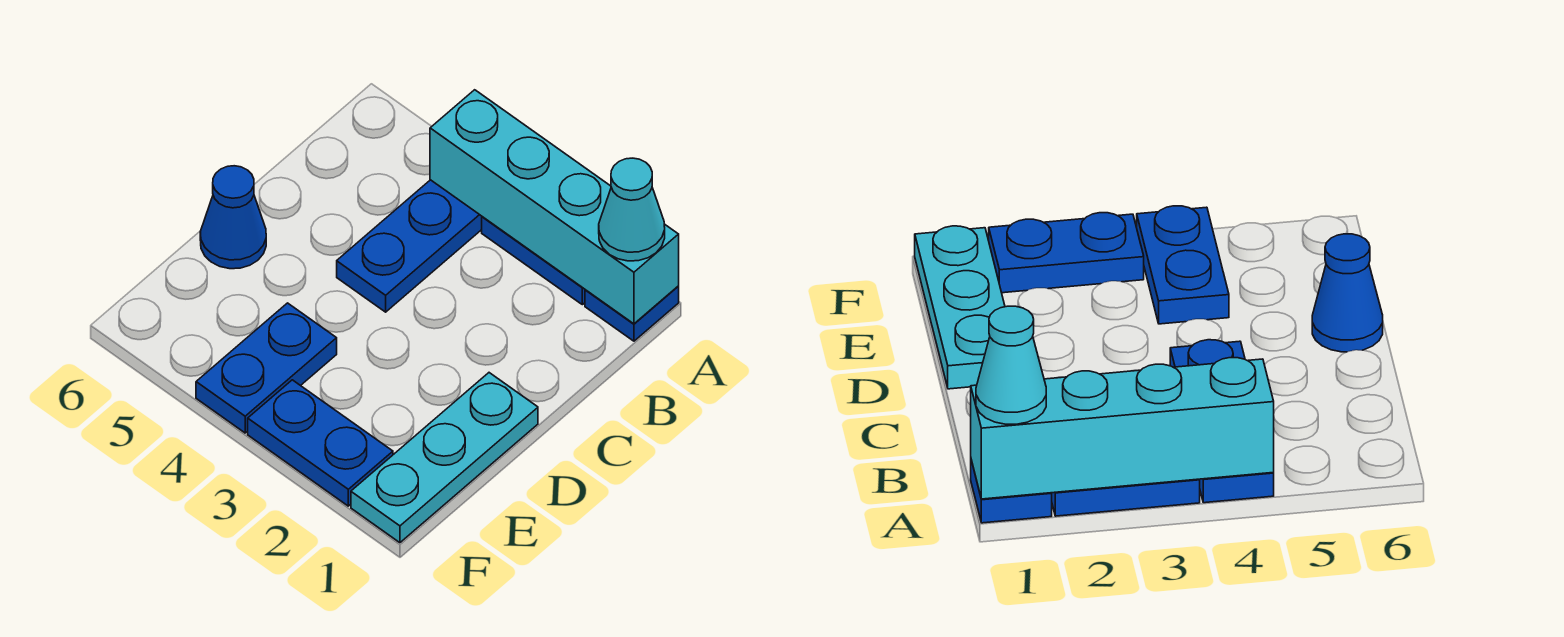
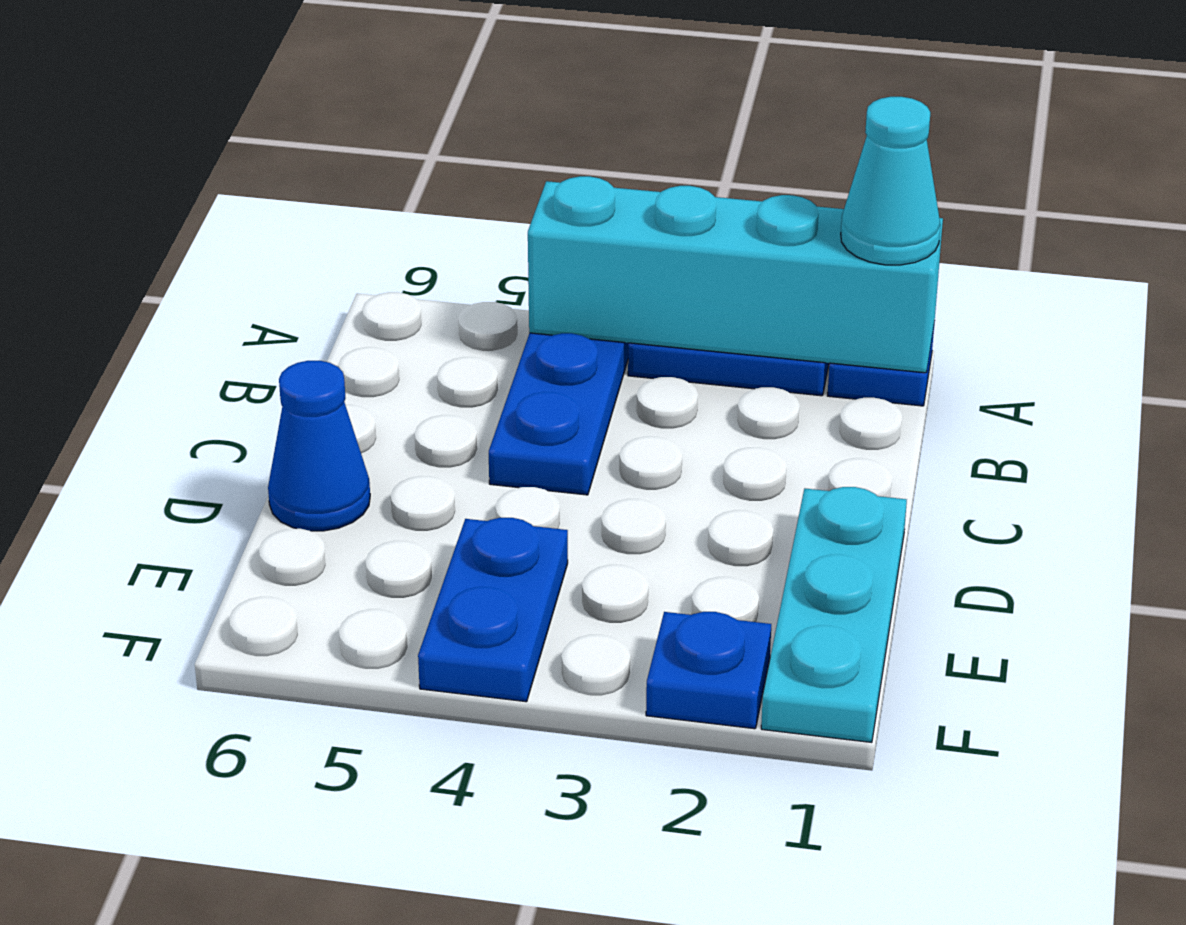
blue plate F2:F3 level 1 -> blue plate F2 level 1

